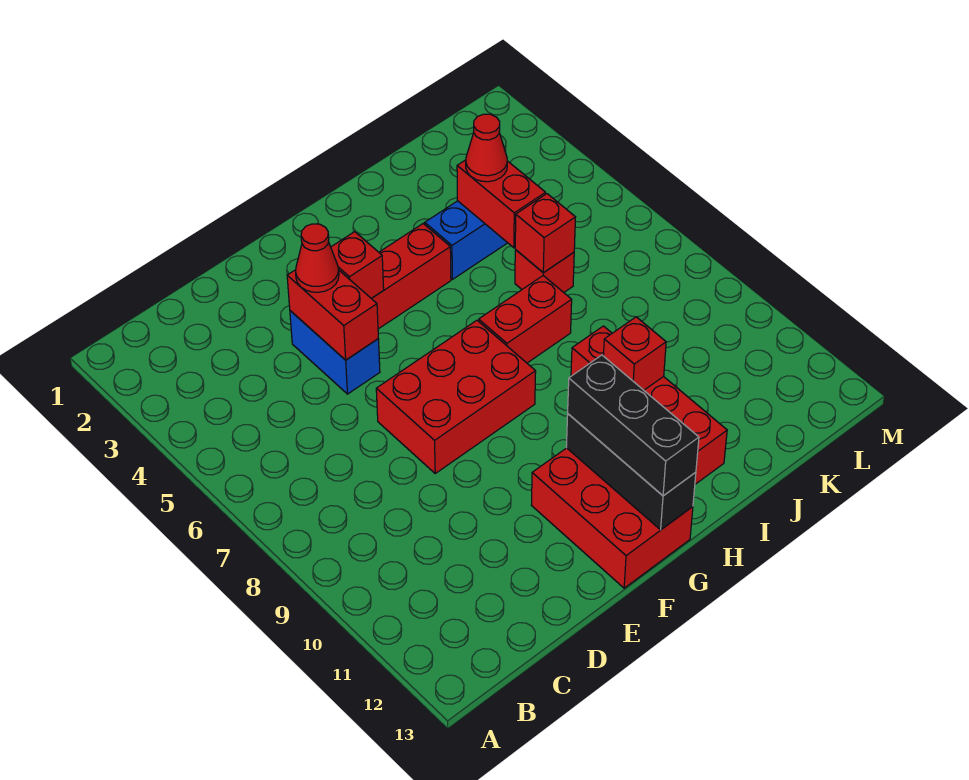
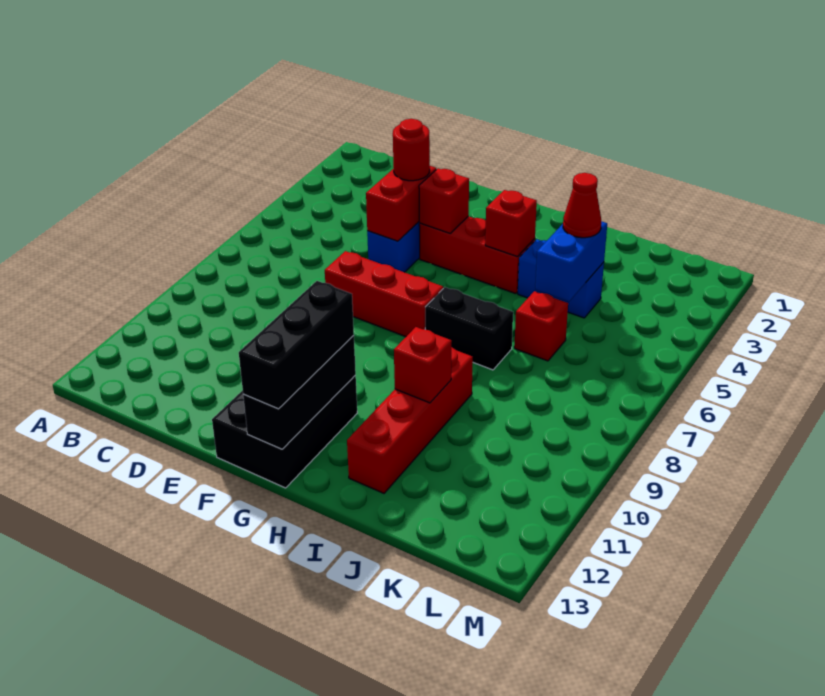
red cone E4 level 3 -> red round brick E4 level 3
red brick E7:G8 level 1 -> red brick E7:G7 level 1
red brick F11:G13 level 1 -> black brick F11:G13 level 1
red brick H7:I7 level 1 -> black brick H7:I7 level 1
red brick J4:J5 level 2 -> blue brick J4:J5 level 2
red brick J6 level 2 -> red brick H4 level 2

